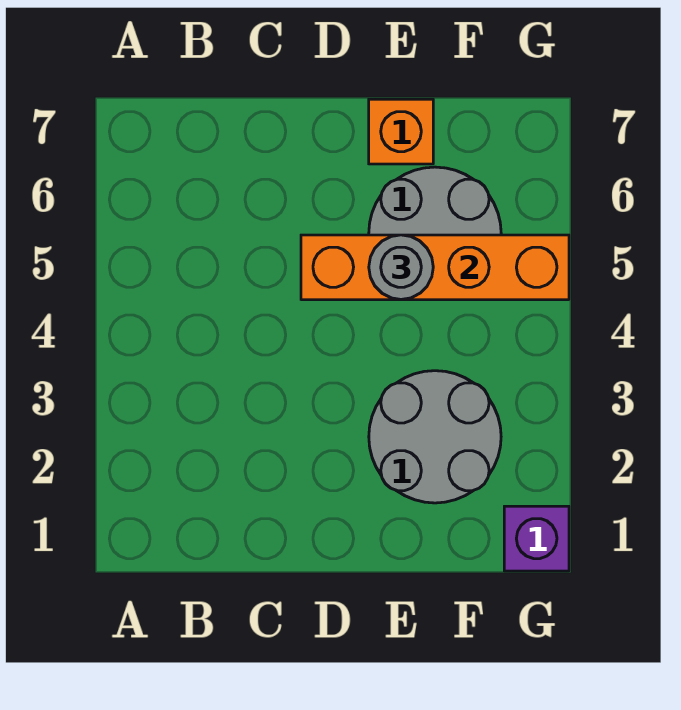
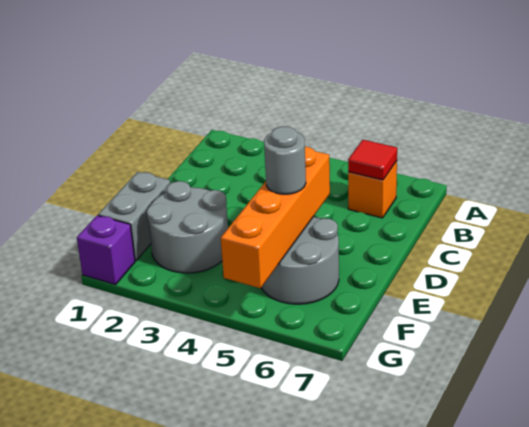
none -> red tile B6 level 2
none -> grey brick E1:F1 level 1
orange brick E7 level 1 -> orange brick B6 level 1

